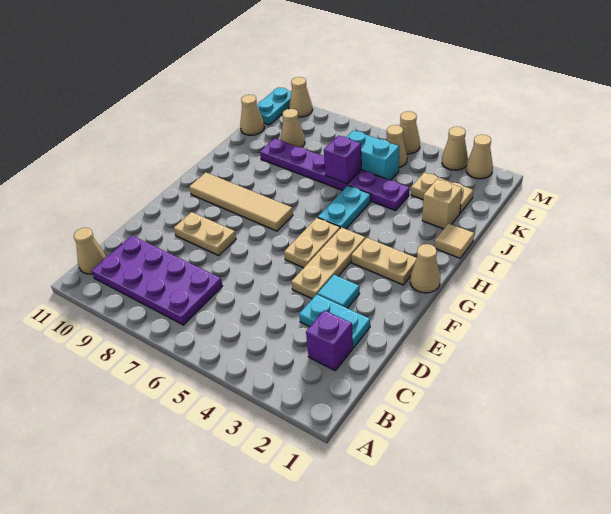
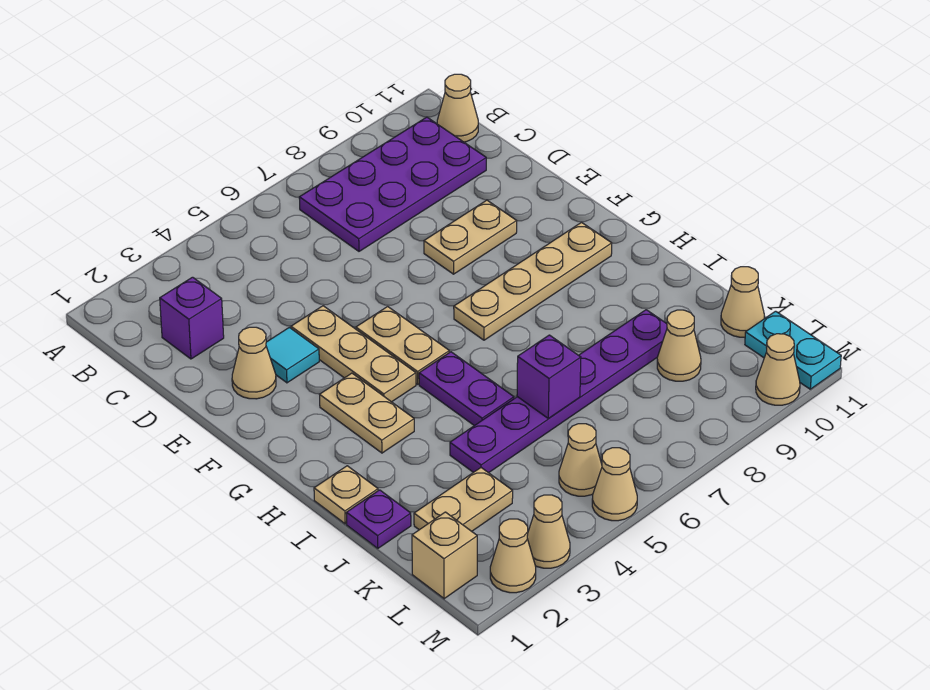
cyan plate D2:D3 level 1 -> none
tan cone G1 level 1 -> tan cone E2 level 1
tan plate G2:G3 level 1 -> tan plate G3:H3 level 1
tan tile G7:G10 level 1 -> tan plate G7:G10 level 1
cyan plate H5:I5 level 1 -> purple plate H5:I5 level 1
tan tile I1 level 1 -> tan plate I1 level 1
none -> purple plate J1 level 1
tan brick J2 level 1 -> tan brick L1 level 1
cyan brick K5:K6 level 1 -> none

